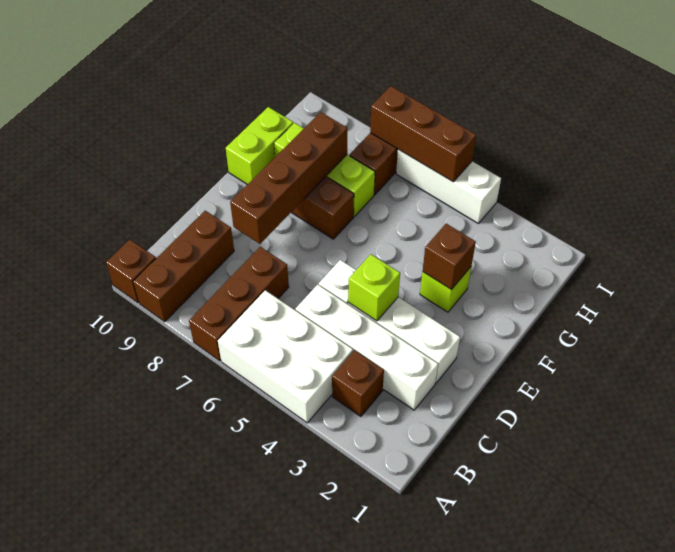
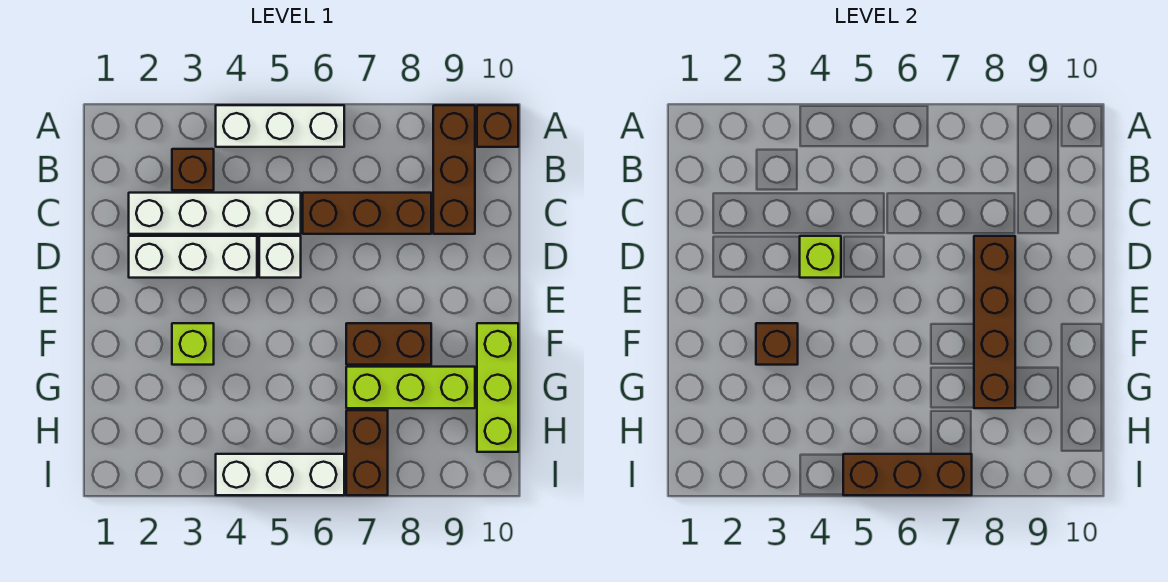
white brick A4:B6 level 1 -> white brick A4:A6 level 1
brown brick A7:C7 level 1 -> brown brick C6:C8 level 1
lime brick F10:G10 level 1 -> lime brick F10:H10 level 1

